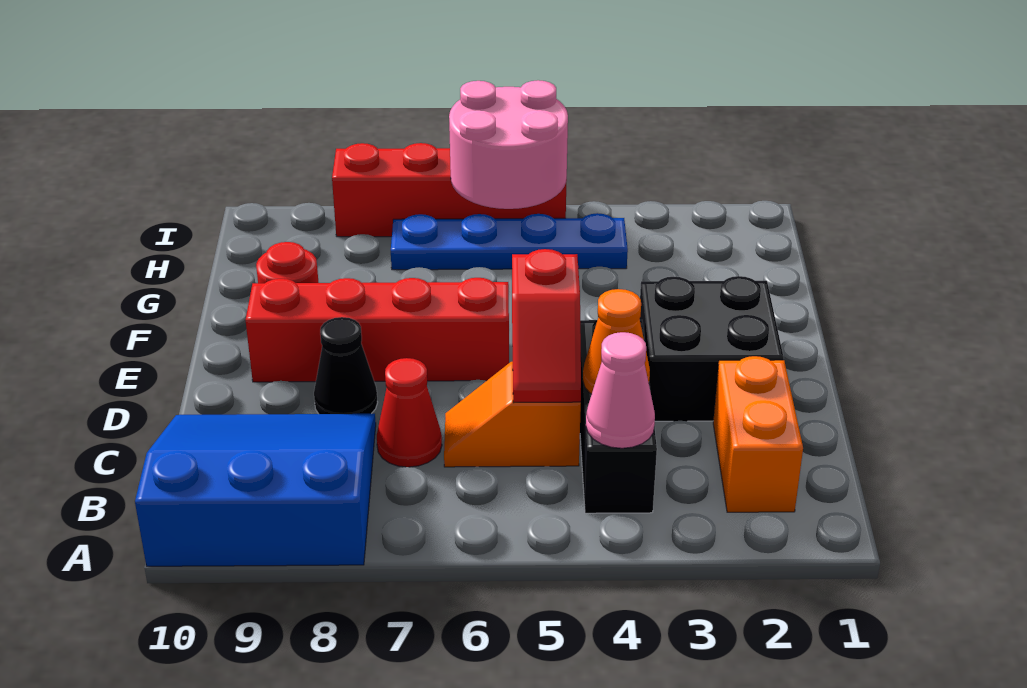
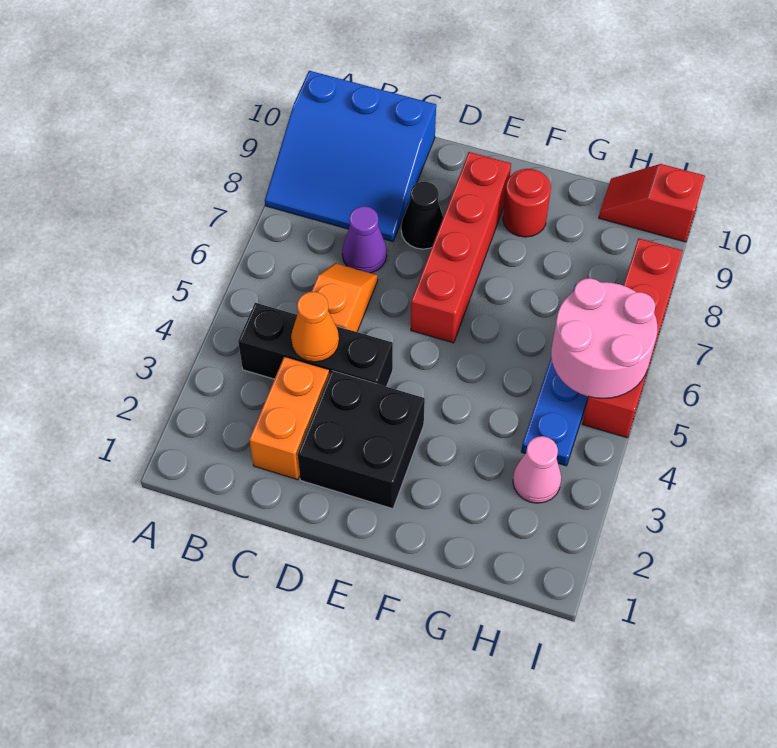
blue slope A8:C10 level 1 top A -> blue slope A8:C10 level 1 top 10
orange brick B2:C2 level 1 -> orange brick C2:C3 level 1
pink cone B4 level 2 -> pink cone H3 level 1
red slope C5:D5 level 2 top D -> red slope H10:I10 level 1 top I
red cone C7 level 1 -> purple cone C7 level 1

